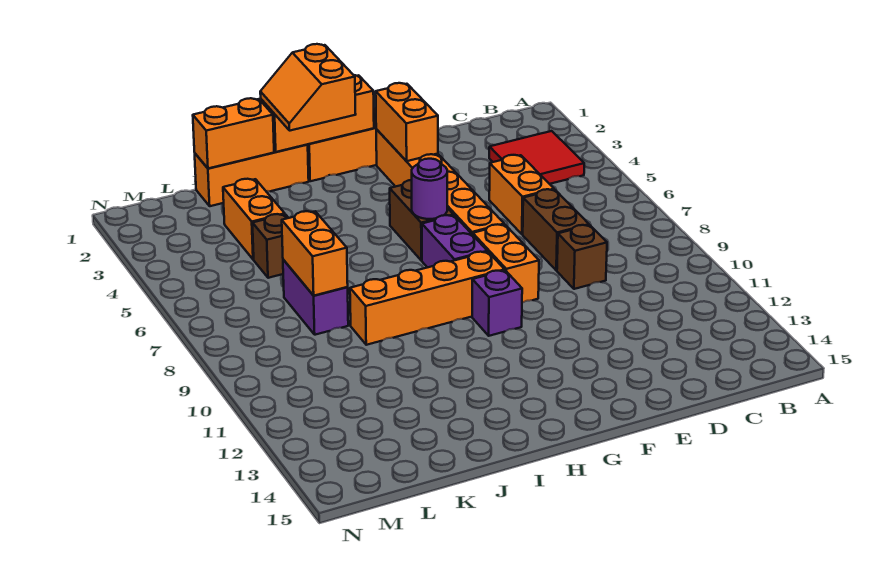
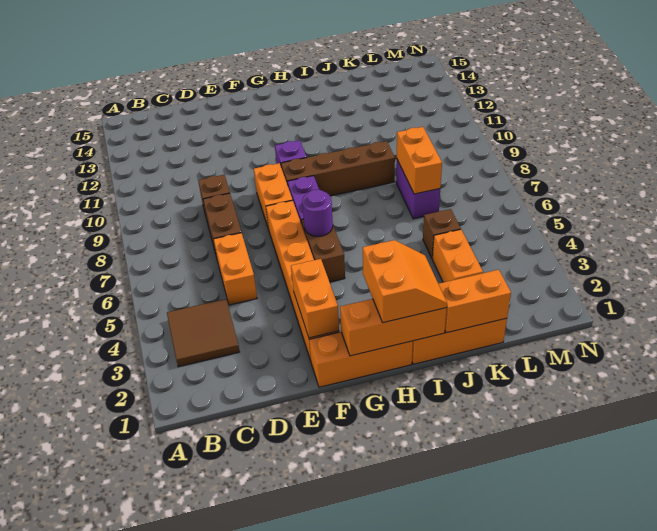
red tile B3:C4 level 1 -> brown tile B3:C4 level 1
orange brick G9:J9 level 1 -> brown brick G9:J9 level 1

